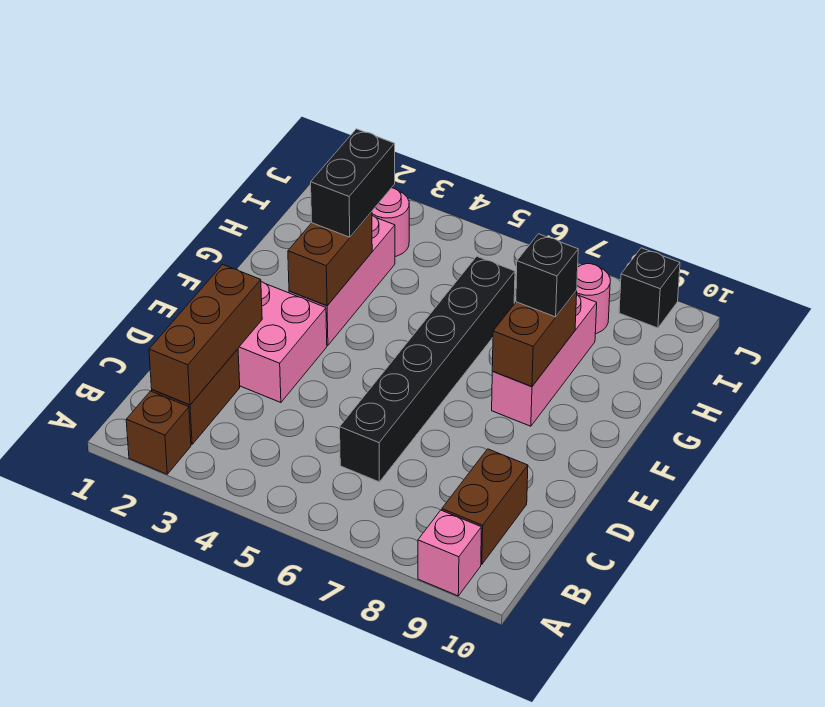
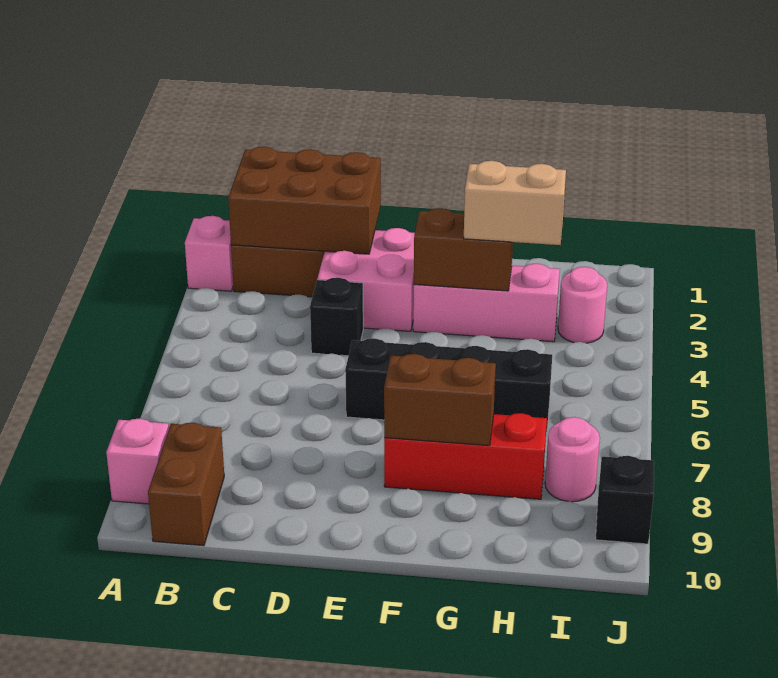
brown brick A2 level 1 -> pink brick A2 level 1
brown brick B2:D2 level 2 -> brown brick B1:D2 level 2
brown brick B9:C9 level 1 -> brown brick B9:B10 level 1
black brick C6:H6 level 1 -> black brick E6:H6 level 1
pink brick F8:H8 level 1 -> red brick F8:H8 level 1
black brick G3:H3 level 3 -> tan brick G3:H3 level 3
black brick G8 level 3 -> black brick D4 level 1

